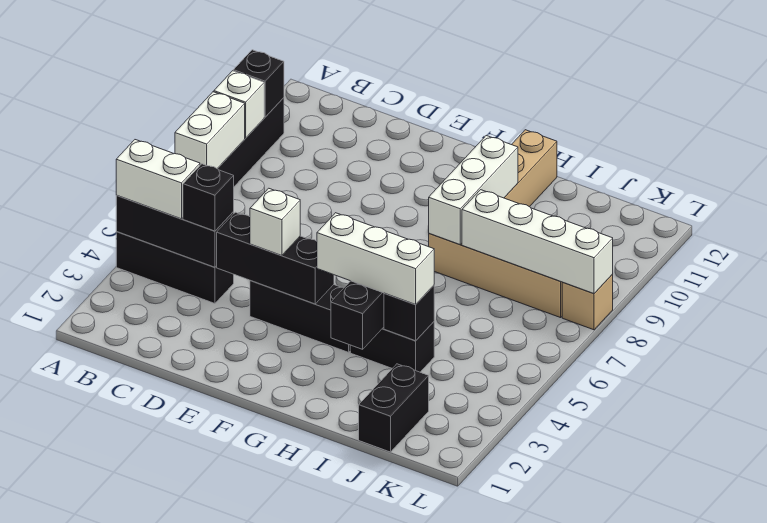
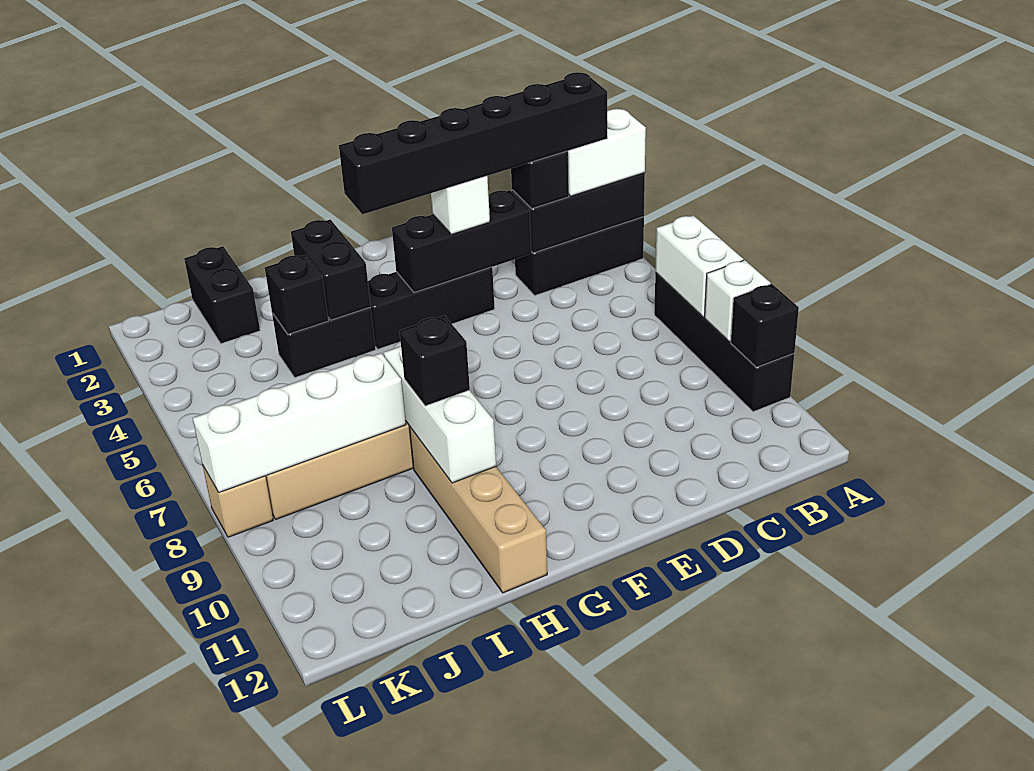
none -> black brick B4:G4 level 4
white brick G4:I4 level 3 -> none
none -> black brick H9 level 3

